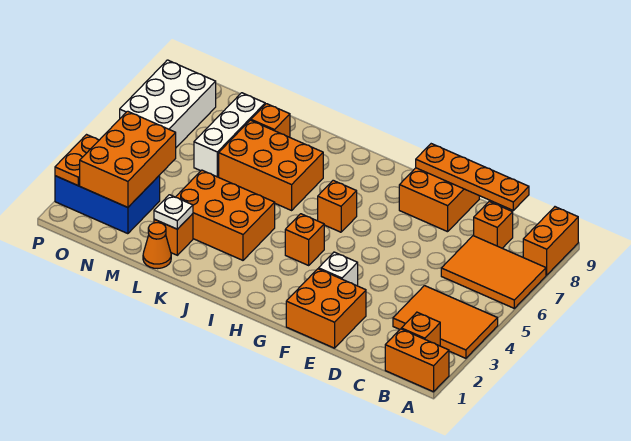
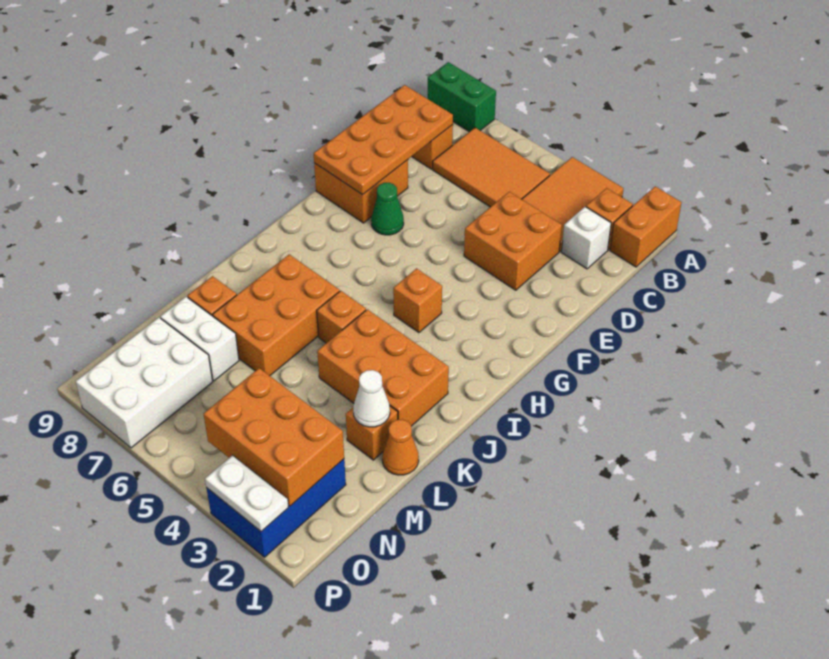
orange tile A6:C7 level 1 -> orange tile B5:C7 level 1
orange brick A8:A9 level 1 -> green brick A8:A9 level 1
orange plate C9:F9 level 2 -> orange plate C8:F9 level 2
orange brick E1:F2 level 1 -> orange brick D3:E4 level 1
white brick F3 level 1 -> white brick C2 level 1
none -> green cone F7 level 1
orange brick H6 level 1 -> orange brick J5 level 1
orange brick J3:L4 level 1 -> orange brick J2:K4 level 1
white plate L2 level 2 -> white cone L2 level 2
white brick M6:M8 level 1 -> white brick M7:M8 level 1
white brick O6:P8 level 1 -> white brick N7:P8 level 1
orange plate P2:P3 level 2 -> white plate P2:P3 level 2

